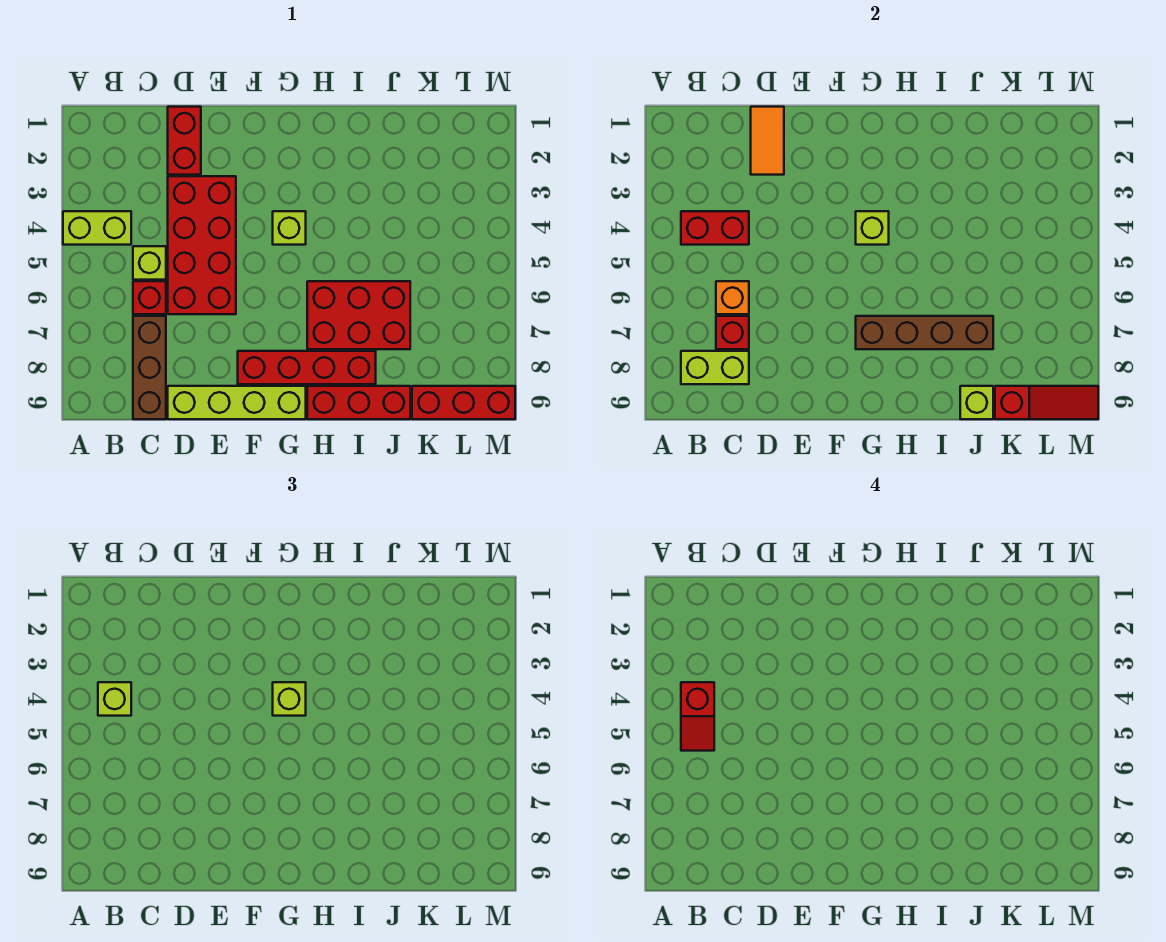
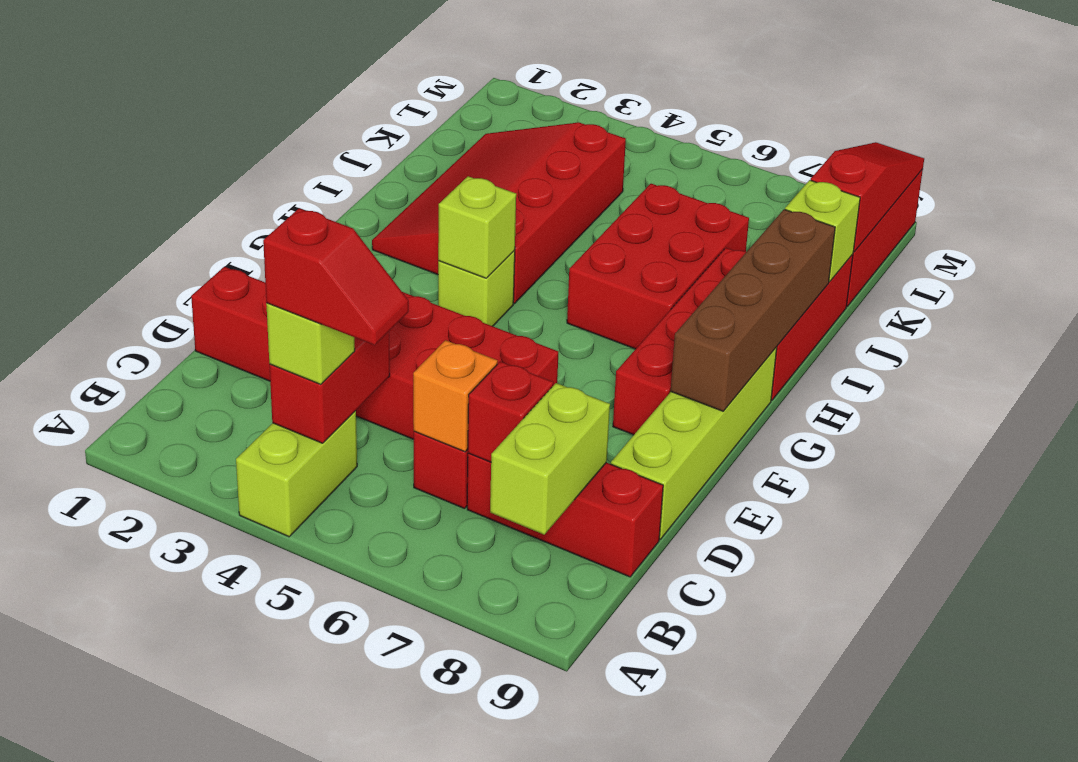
lime brick C5 level 1 -> none
brown brick C7:C9 level 1 -> red brick C7:C9 level 1
orange tile D1:D2 level 2 -> none
lime brick G4 level 3 -> none
brown brick G7:J7 level 2 -> brown brick F9:I9 level 2
none -> red slope H2:K4 level 1 top 4

